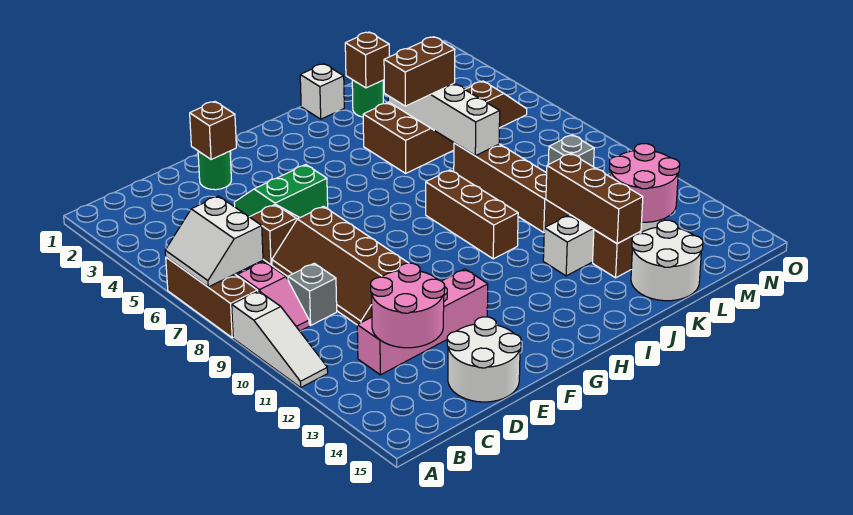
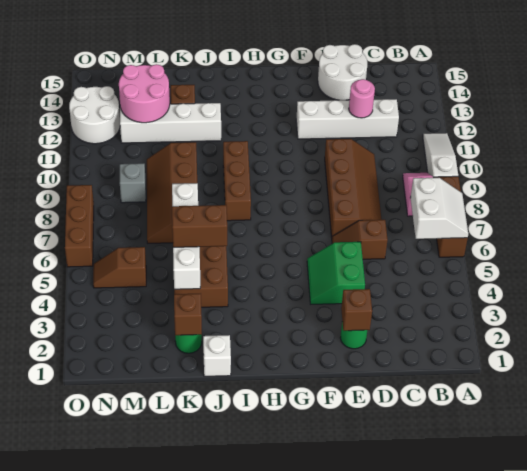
grey brick C9 level 1 -> none
pink brick C12:F12 level 1 -> white brick C12:F12 level 1
pink round brick C12:D13 level 2 -> pink round brick D12 level 2
green slope E4:F5 level 1 top 5 -> green slope E4:F5 level 1 top E
brown brick K11:K13 level 2 -> brown brick O6:O8 level 1
white round brick K14:L15 level 1 -> white round brick N12:O13 level 1

